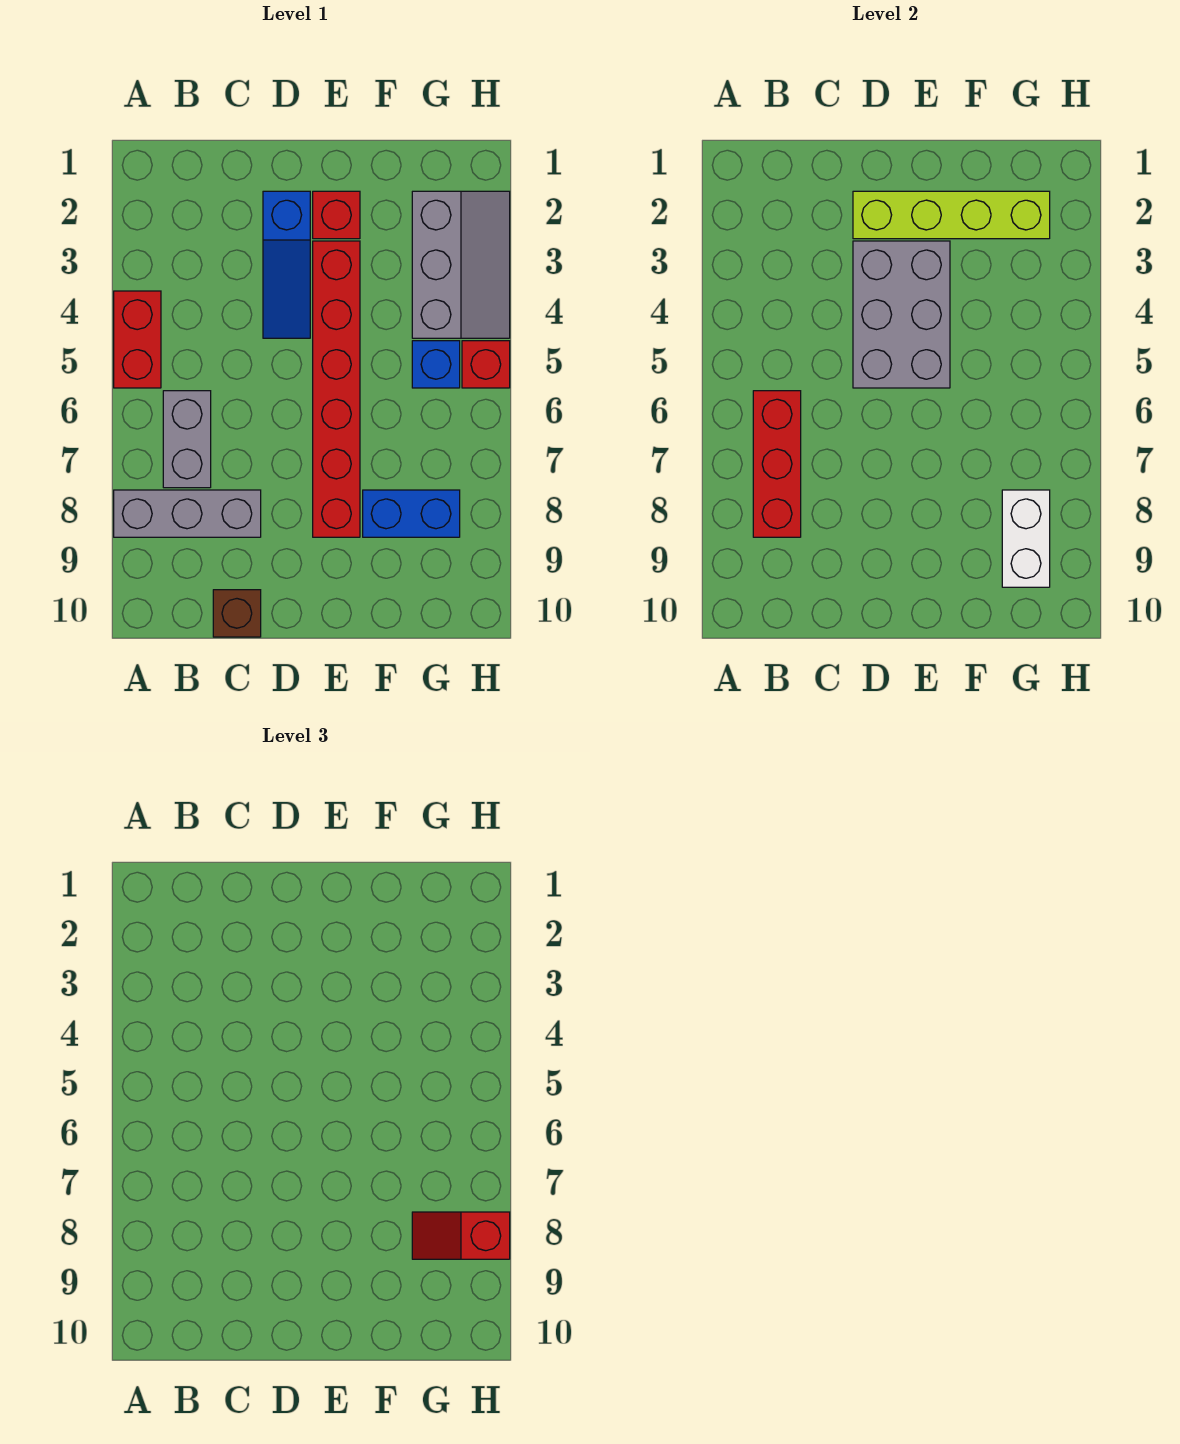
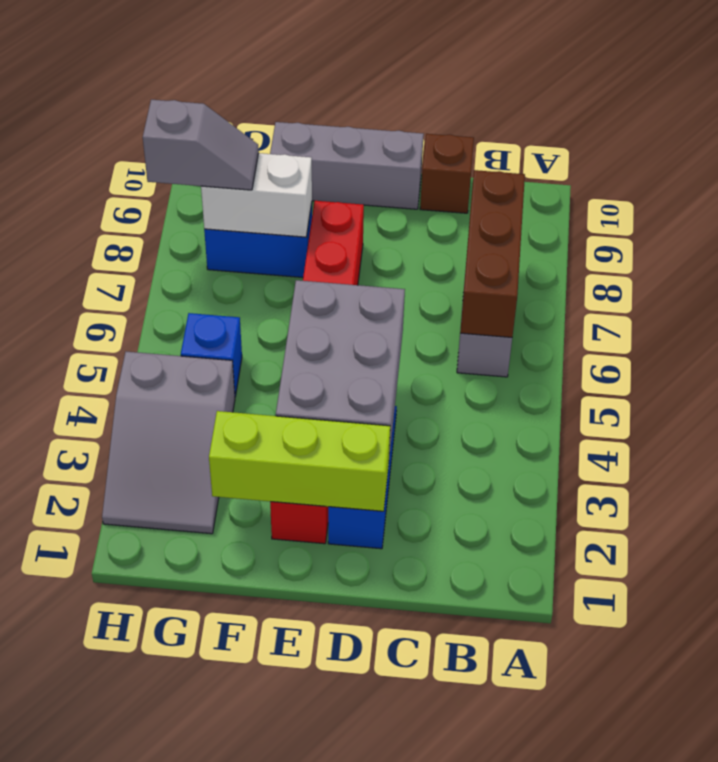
red brick A4:A5 level 1 -> none
grey brick A8:C8 level 1 -> grey brick D10:F10 level 1
red brick B6:B8 level 2 -> brown brick B6:B8 level 2
lime brick D2:G2 level 2 -> lime brick D2:F2 level 2
grey slope G2:H4 level 1 top G -> grey slope G2:H4 level 1 top 4
white brick G8:G9 level 2 -> white brick F8:G8 level 2
red slope G8:H8 level 3 top H -> grey slope G8:H8 level 3 top H
red brick H5 level 1 -> none

